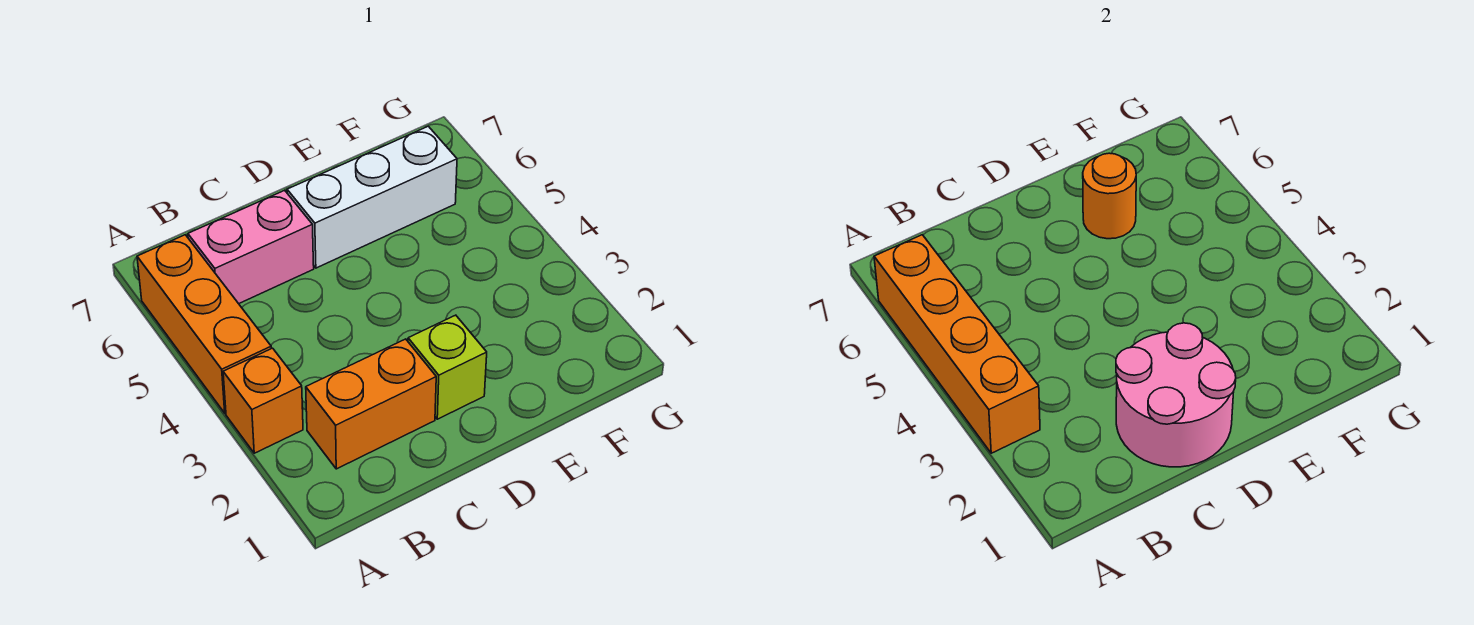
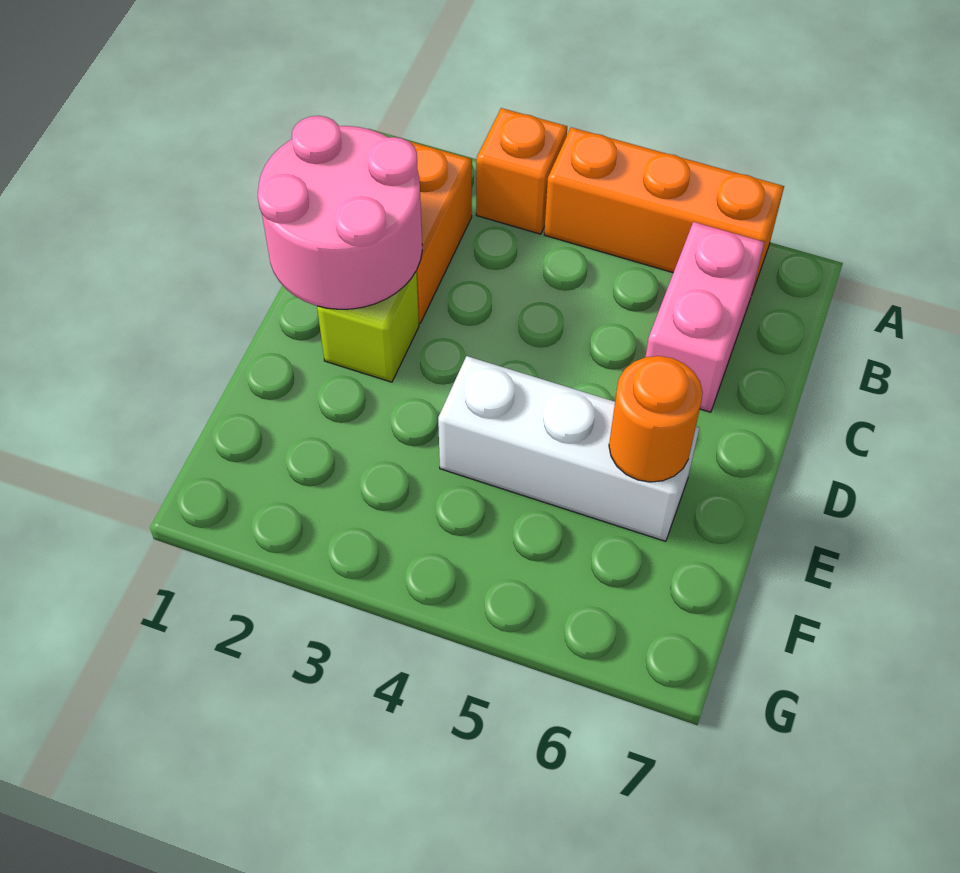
orange brick A3:A6 level 2 -> none
white brick D6:F6 level 1 -> white brick E4:E6 level 1

